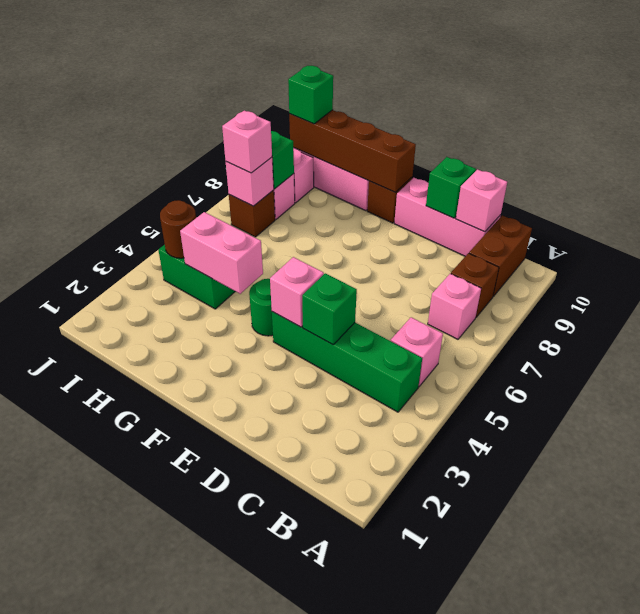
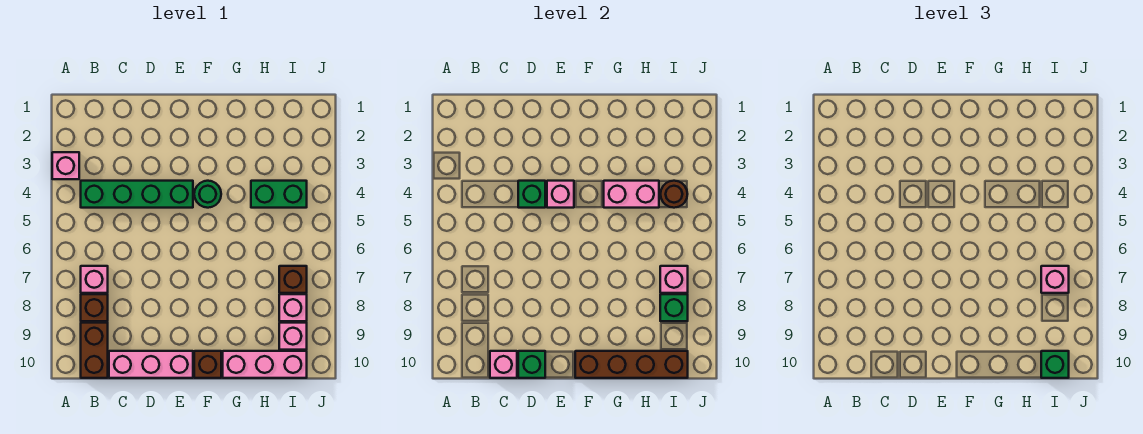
pink brick B5 level 1 -> pink brick A3 level 1

